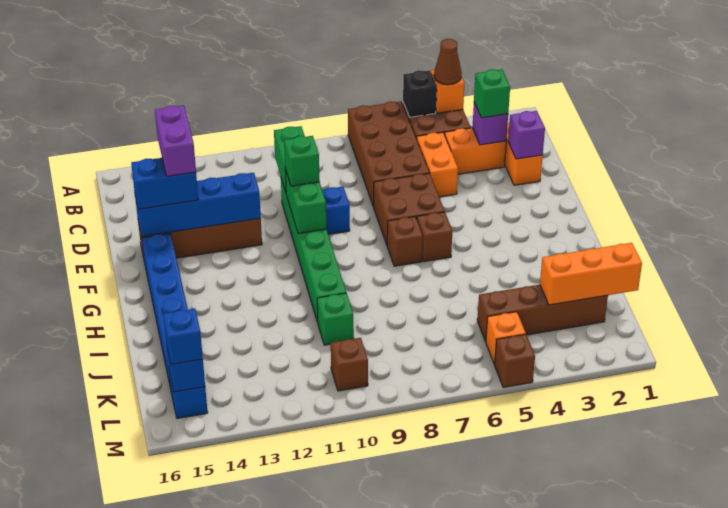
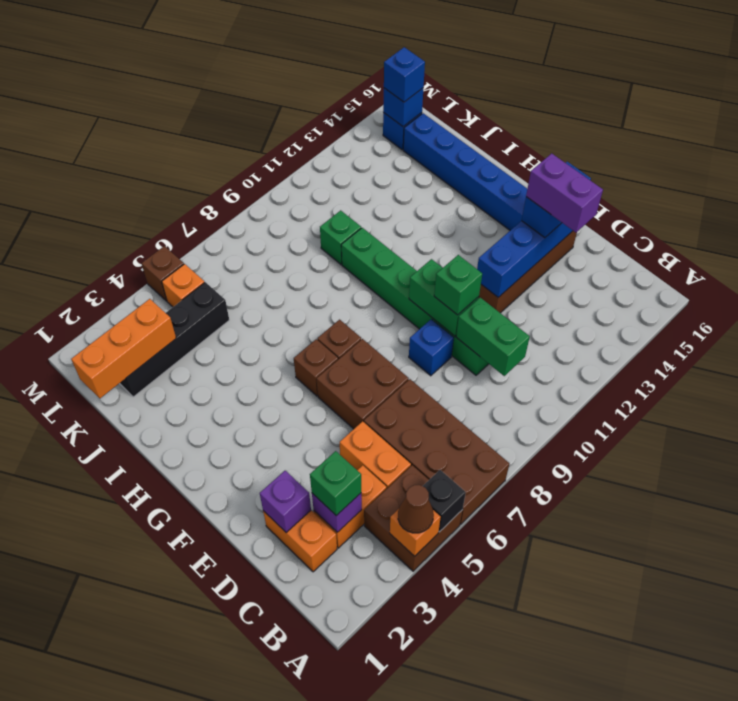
brown brick K2:K5 level 1 -> black brick K2:K5 level 1
brown brick L10 level 1 -> none

